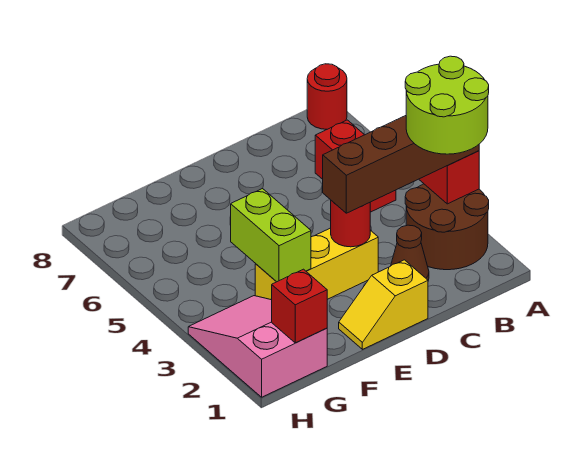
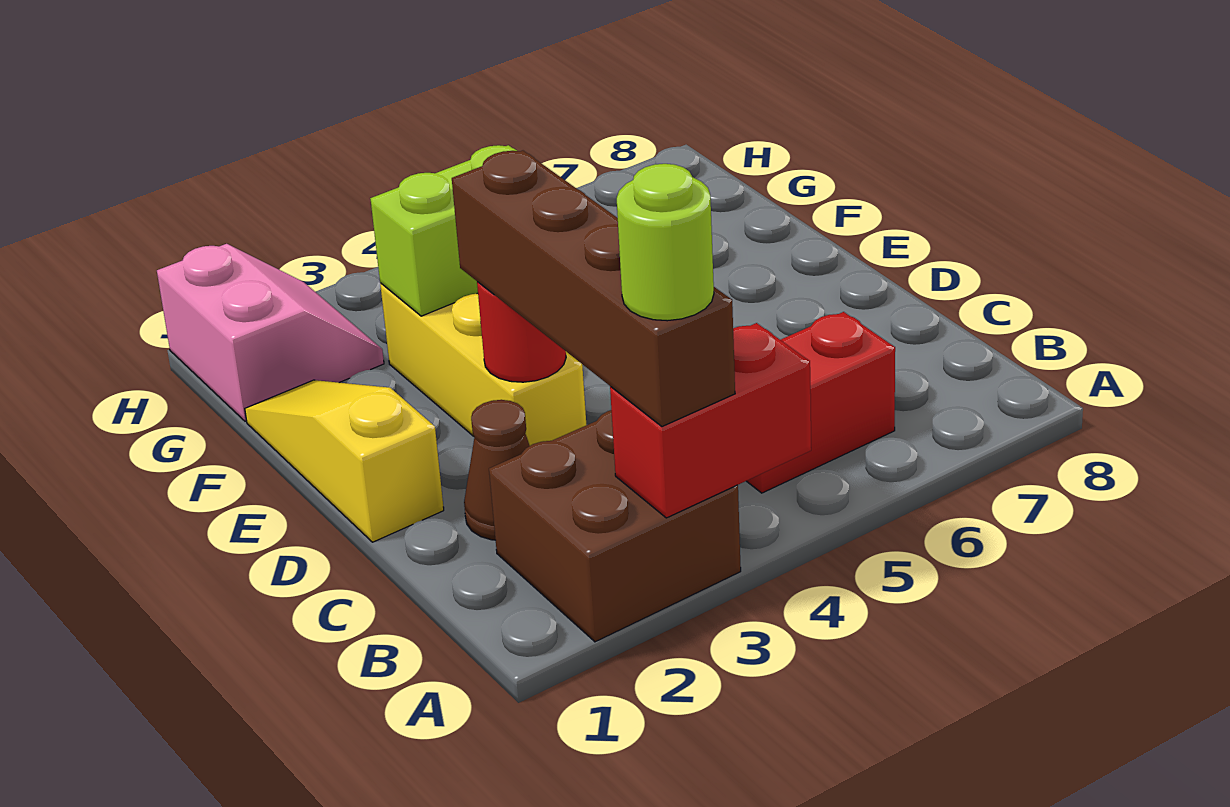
brown round brick A2:B3 level 1 -> brown brick A2:B3 level 1
lime round brick A2:B3 level 4 -> lime round brick A3 level 4
red round brick A8 level 1 -> none
yellow slope D1:E1 level 1 top D -> yellow slope D1:F1 level 1 top D
pink slope G1:H3 level 1 top 1 -> pink slope G1:H2 level 1 top 1
red brick G1 level 2 -> none

